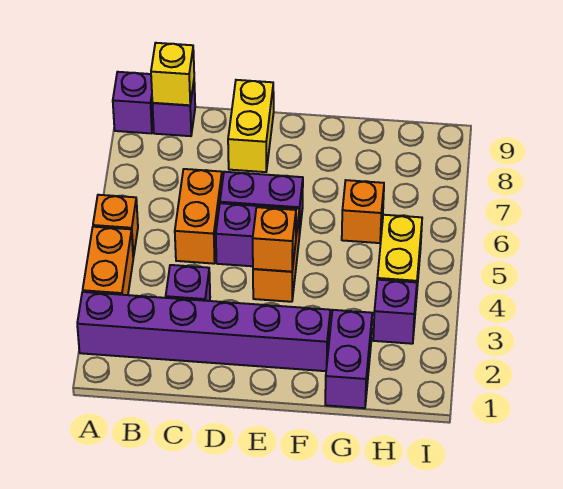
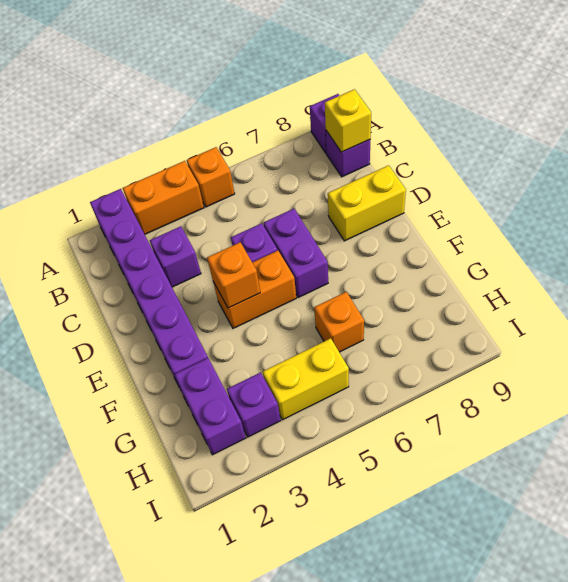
orange brick C5:C6 level 1 -> none
purple brick G1:G2 level 1 -> purple brick G2:H2 level 1

